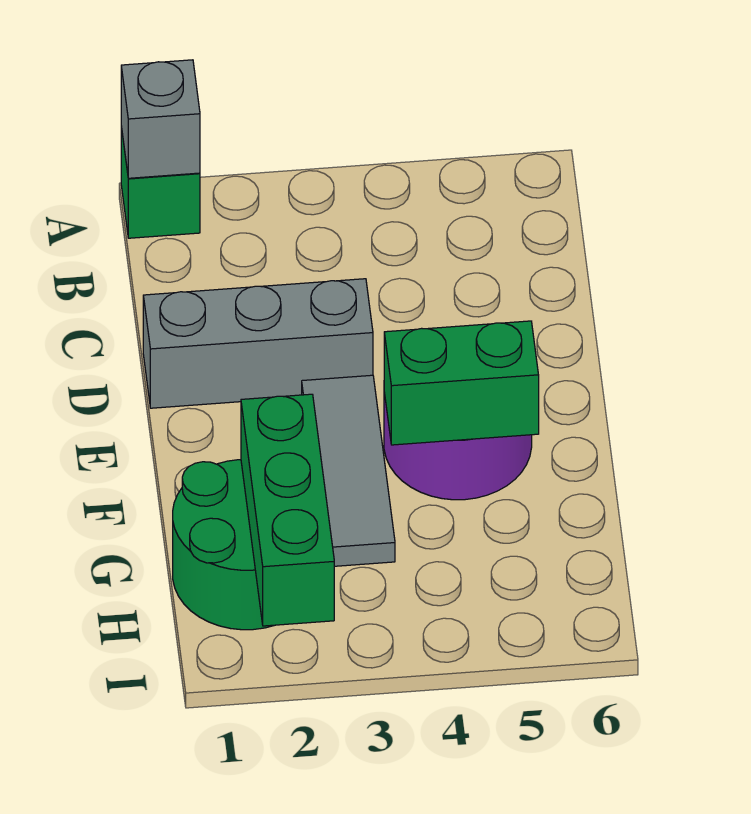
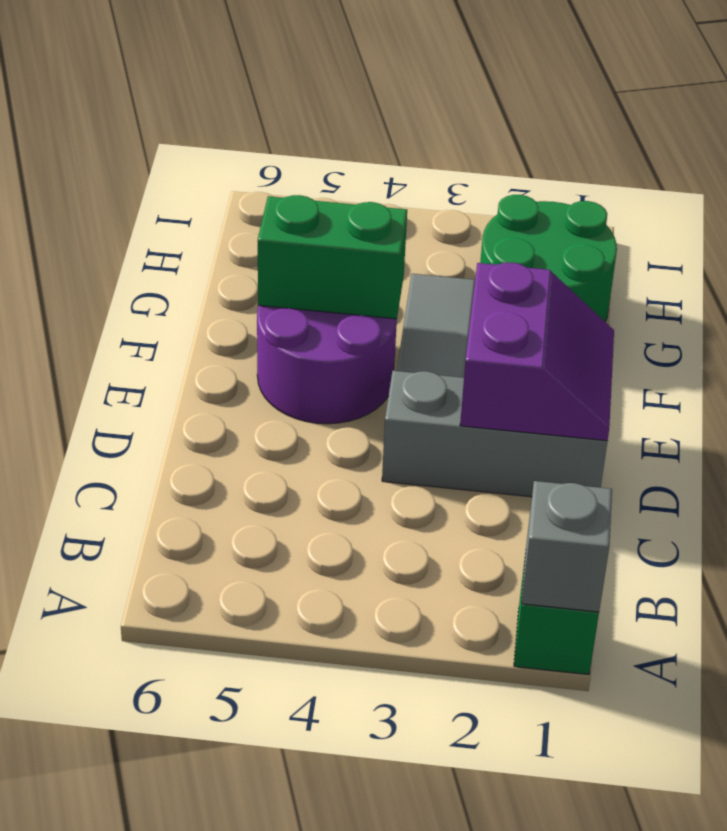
none -> purple slope D1:E2 level 2 top 2
green brick G2:I2 level 2 -> none

